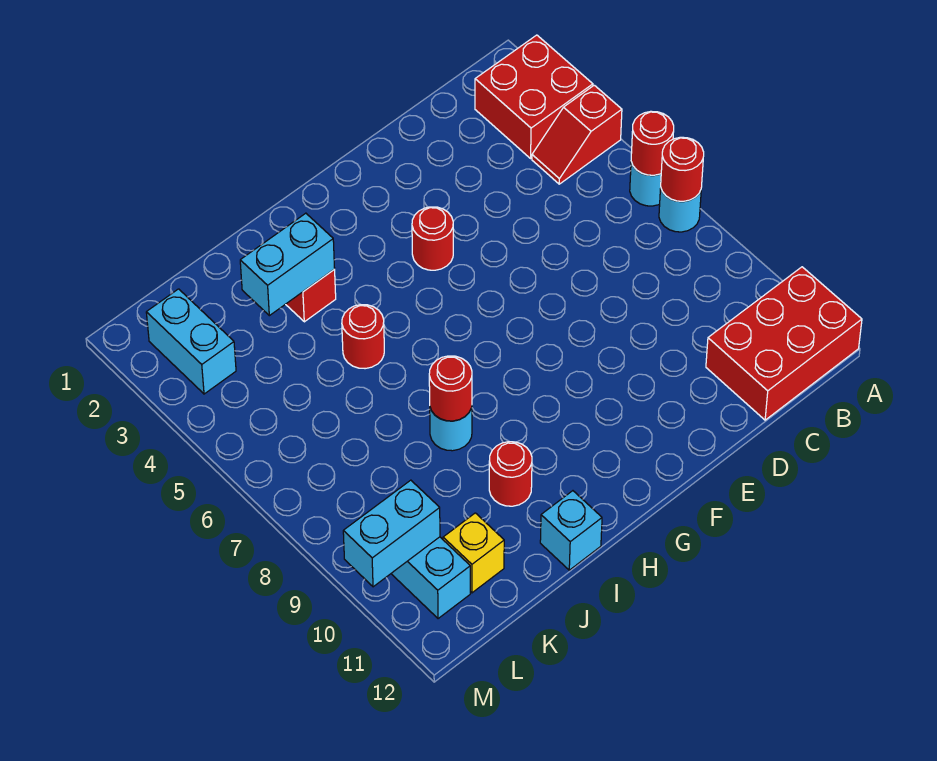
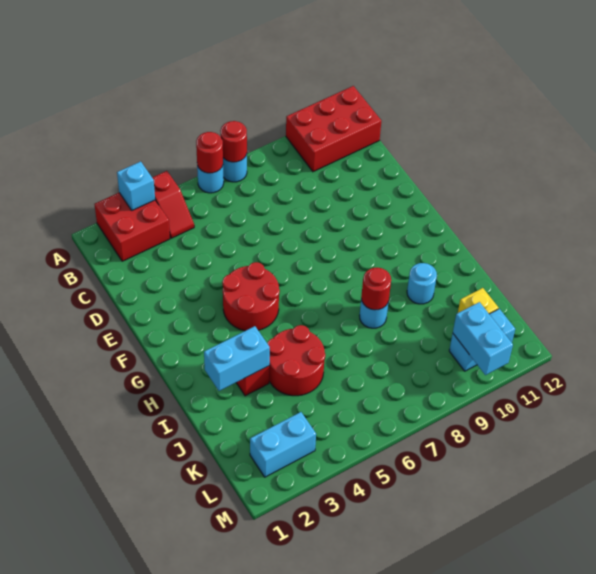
red brick A11:C12 level 1 -> red brick A10:B12 level 1
red round brick F4 level 1 -> red round brick F4:G5 level 1
cyan brick I3:J3 level 2 -> cyan brick I2:I3 level 2
red round brick I5 level 1 -> red round brick I4:J5 level 1
red round brick I10 level 1 -> cyan round brick I10 level 1
cyan brick I12 level 1 -> cyan brick A3 level 2

